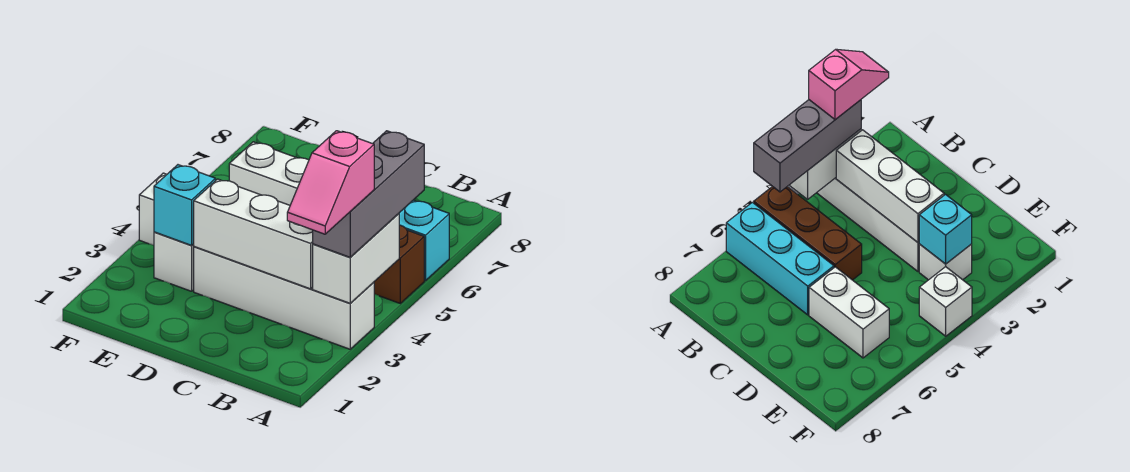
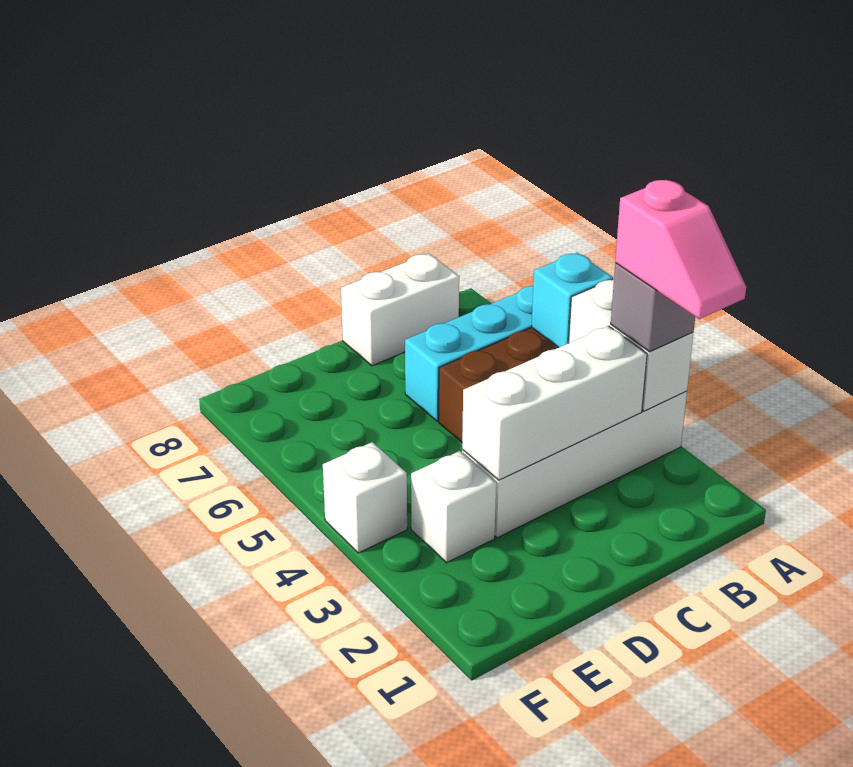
grey brick A3:A5 level 3 -> grey brick A3 level 3
white brick D6:E6 level 1 -> white brick B8:C8 level 1
cyan brick E3 level 2 -> cyan brick A5 level 2

